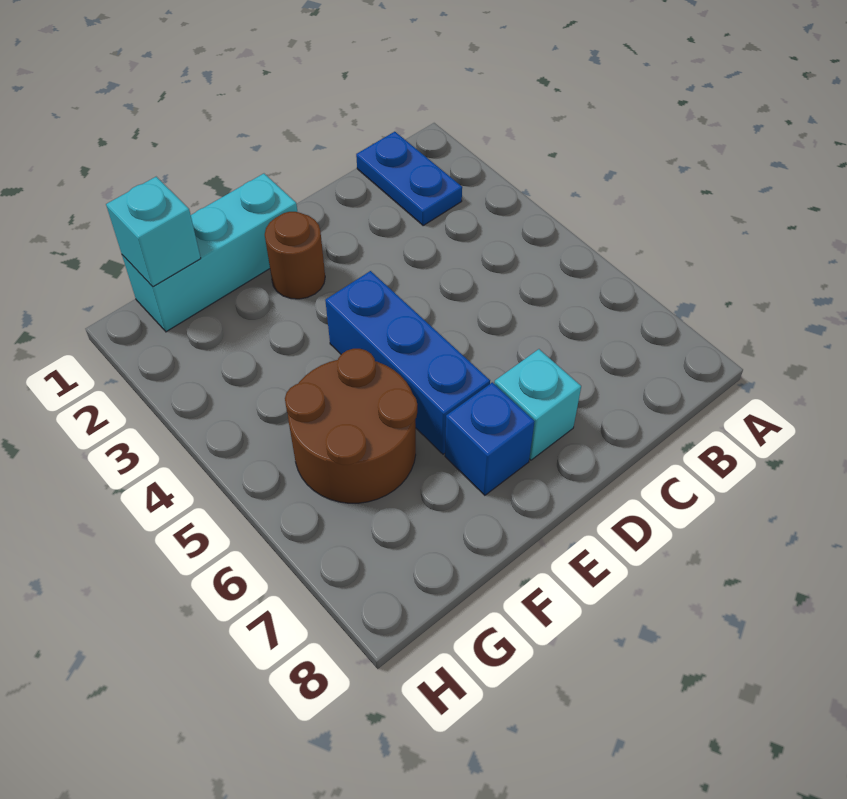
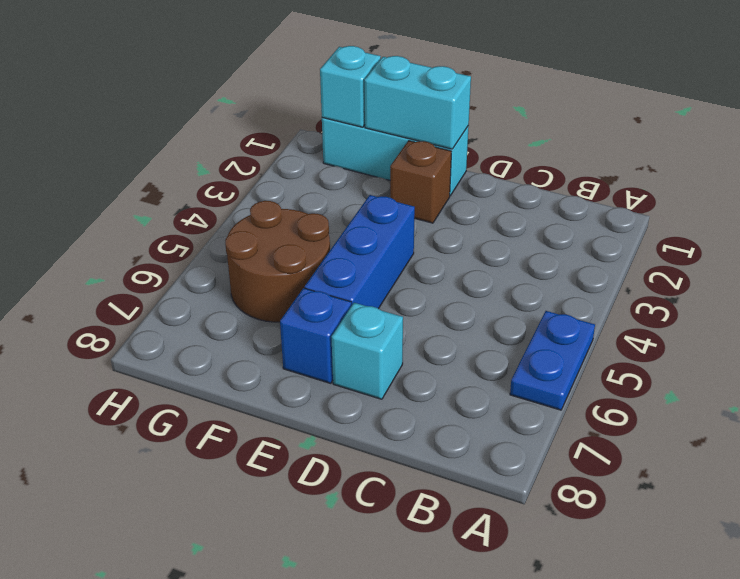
blue plate B1:B2 level 1 -> blue plate A5:A6 level 1
none -> cyan brick E1:F1 level 2
brown round brick E2 level 1 -> brown brick E2 level 1

